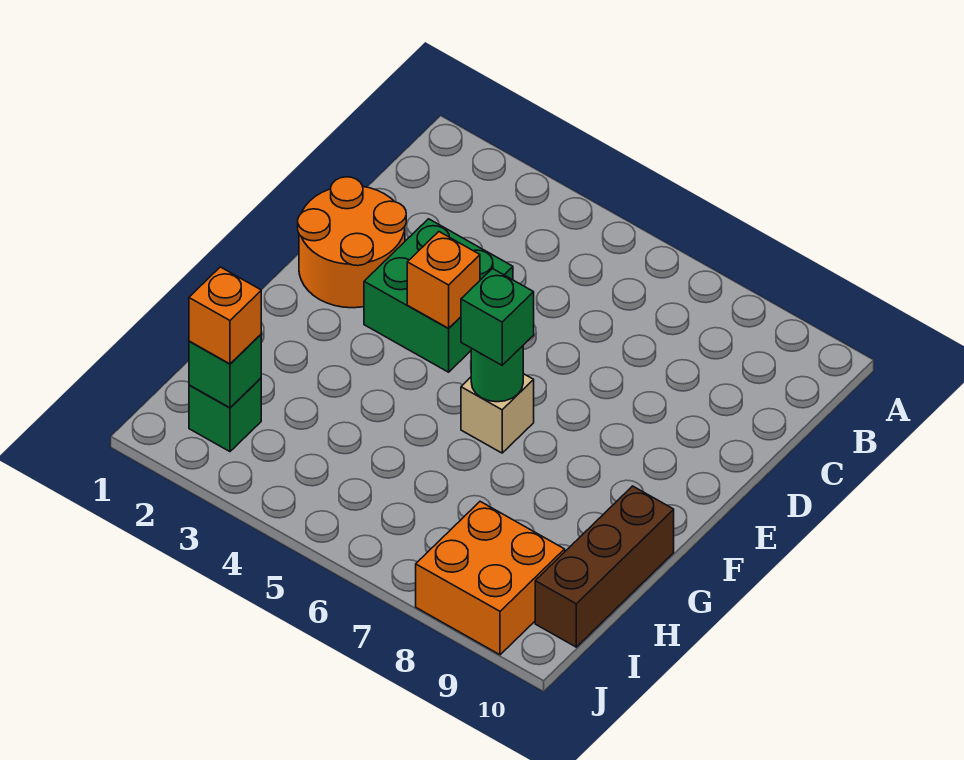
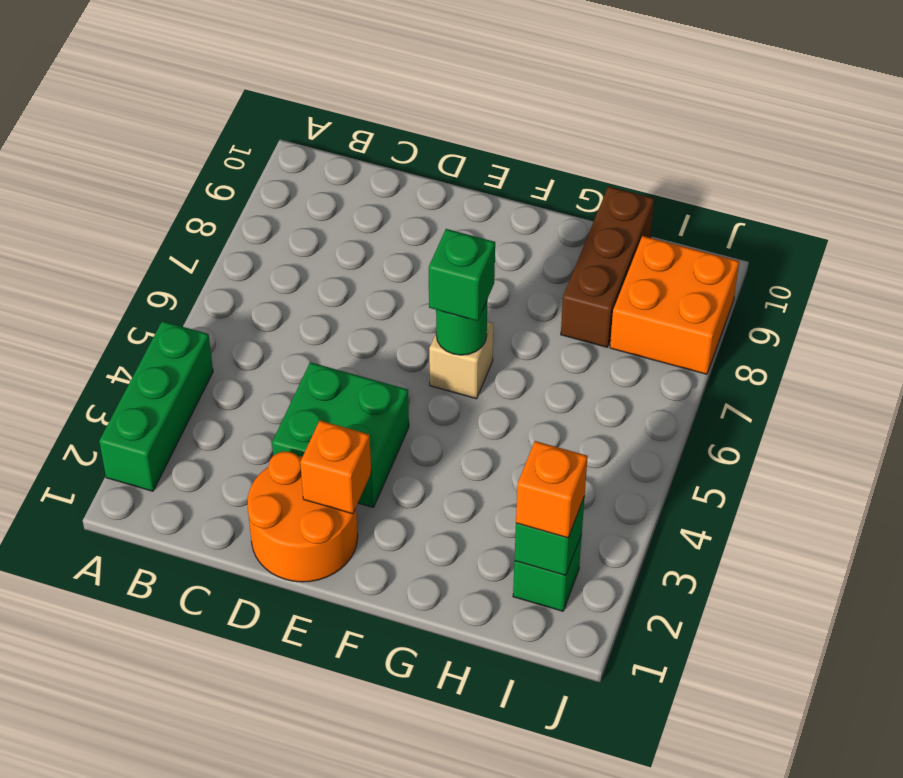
none -> green brick A2:A4 level 1
orange brick E4 level 2 -> orange brick E2 level 2
brown brick G10:I10 level 1 -> brown brick H8:H10 level 1

